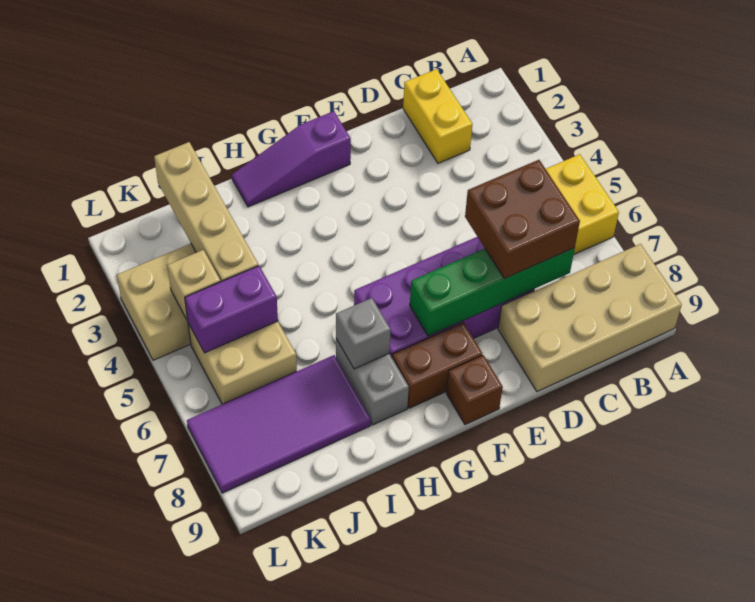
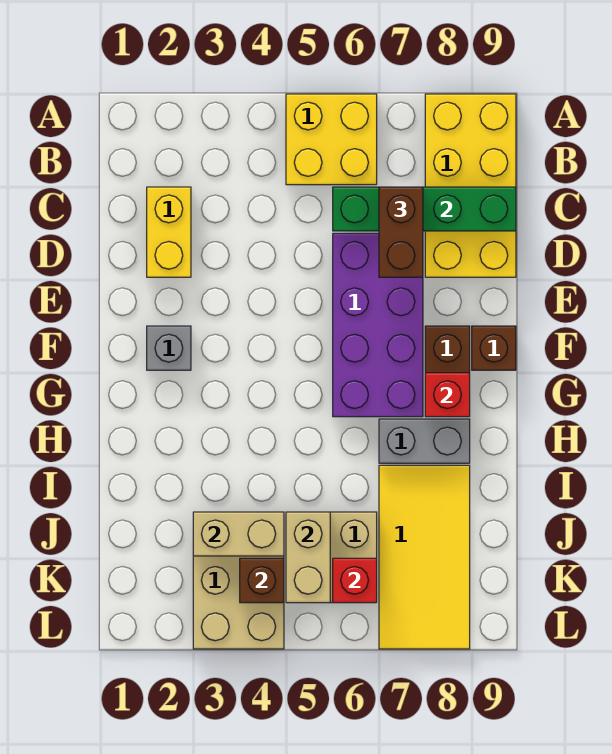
tan brick A8:D9 level 1 -> yellow brick A8:D9 level 1
yellow brick C1:C2 level 1 -> yellow brick C2:D2 level 1
brown brick C6:D7 level 3 -> brown brick C7:D7 level 3
green brick C7:F7 level 2 -> green brick C6:C9 level 2
purple slope F1:H1 level 1 top F -> none
none -> red brick G8 level 2
grey brick H7 level 2 -> grey brick F2 level 1
purple tile I7:L8 level 1 -> yellow tile I7:L8 level 1
tan brick J1:J4 level 2 -> tan brick J3:J4 level 2
purple brick J5:K5 level 2 -> tan brick J5:K5 level 2
tan brick K4 level 2 -> brown brick K4 level 2
none -> red brick K6 level 2

